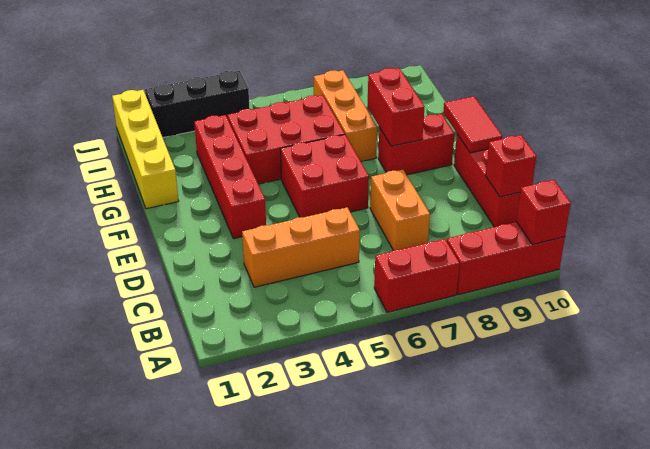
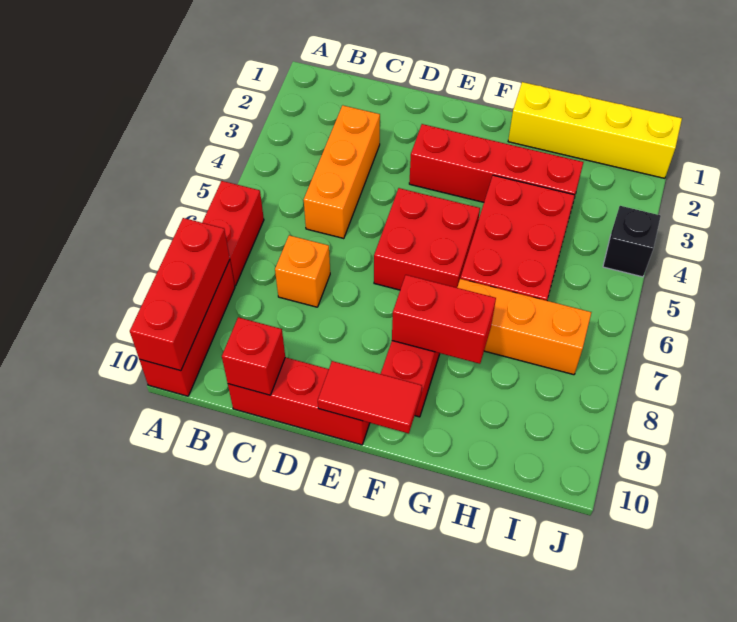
red brick A10 level 2 -> red brick A8:A10 level 2
orange brick C7:D7 level 1 -> orange brick C7 level 1
black brick J2:J4 level 1 -> black brick J4 level 1

